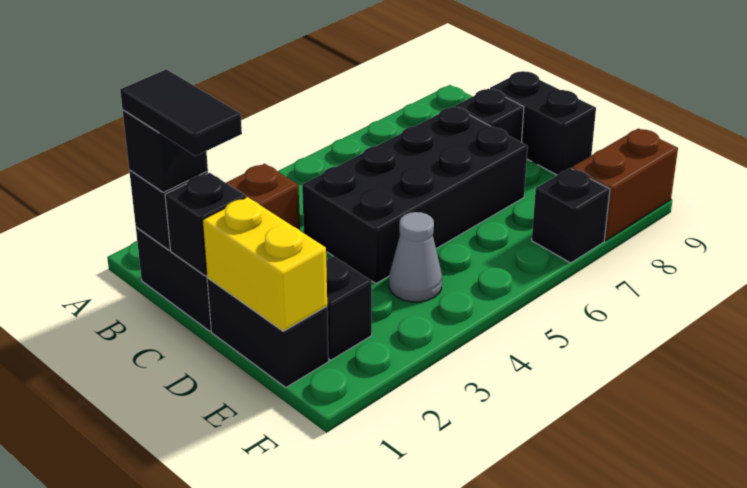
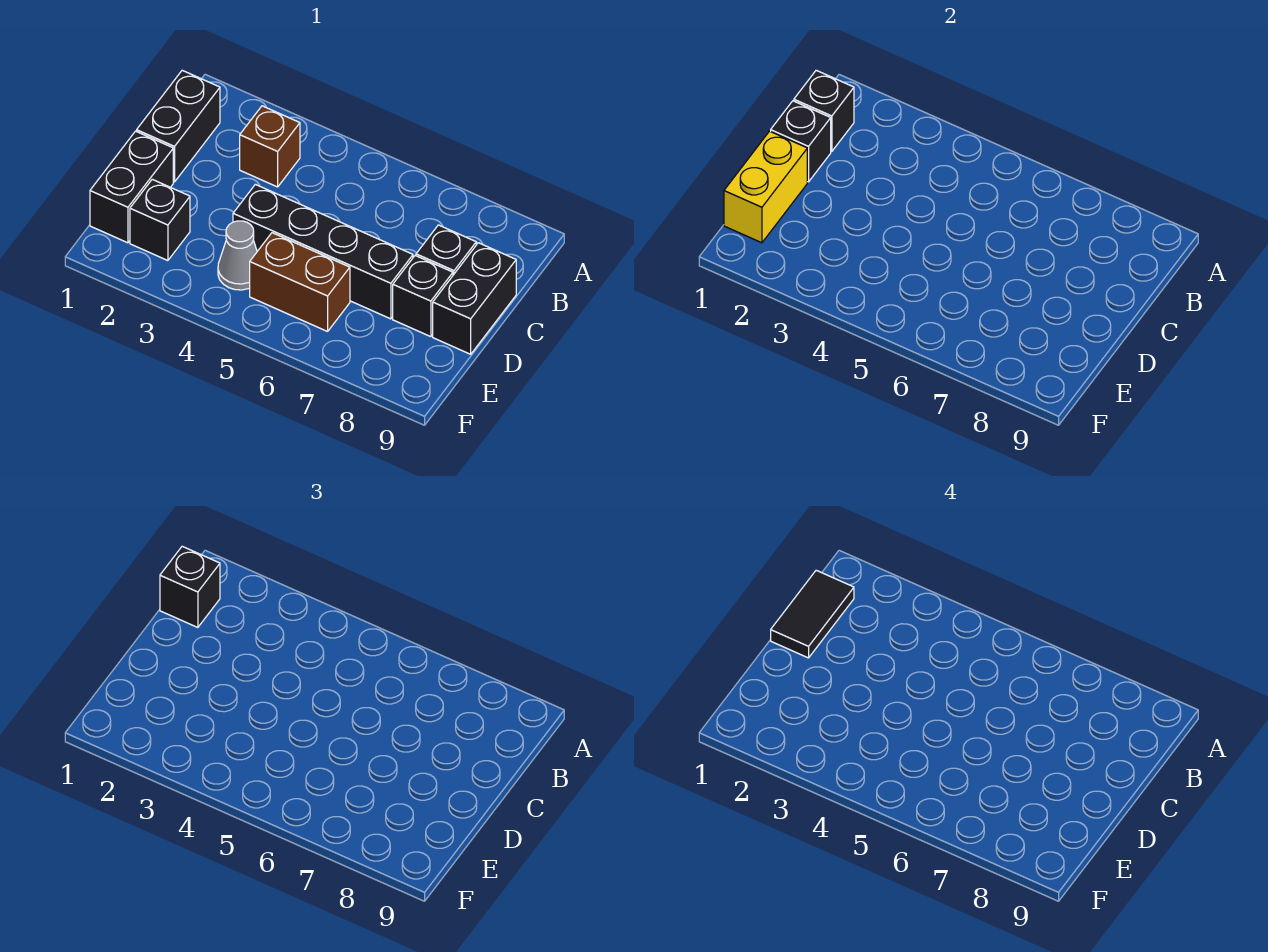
black brick C4:D7 level 1 -> black brick D4:D7 level 1
black brick F7 level 1 -> black brick D8 level 1
brown brick F8:F9 level 1 -> brown brick E5:E6 level 1

